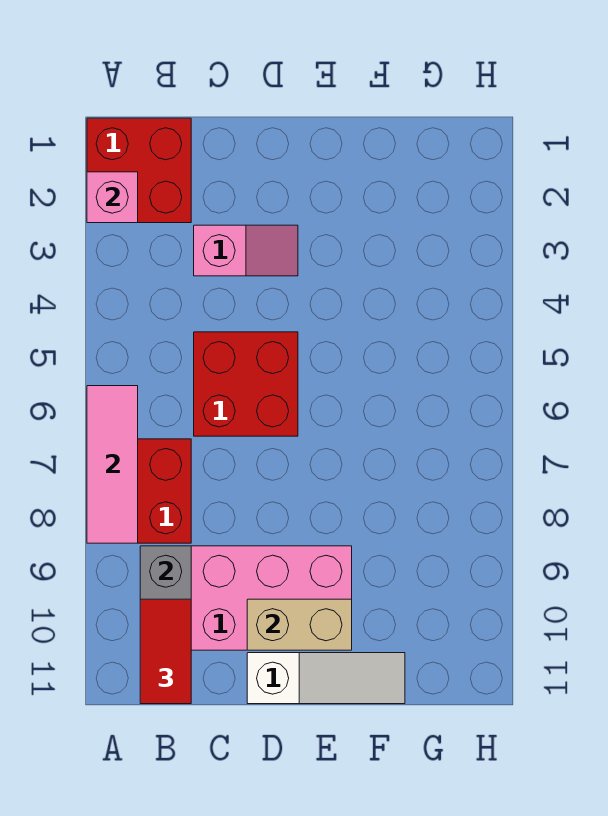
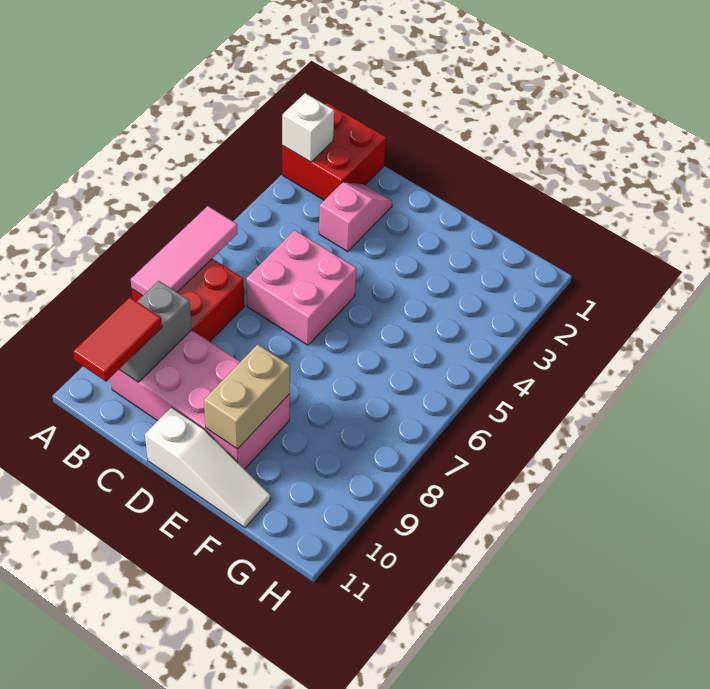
pink brick A2 level 2 -> white brick A2 level 2
pink slope C3:D3 level 1 top C -> pink slope C2:C3 level 1 top 3
red brick C5:D6 level 1 -> pink brick C5:D6 level 1
tan brick D10:E10 level 2 -> tan brick E9:E10 level 2

